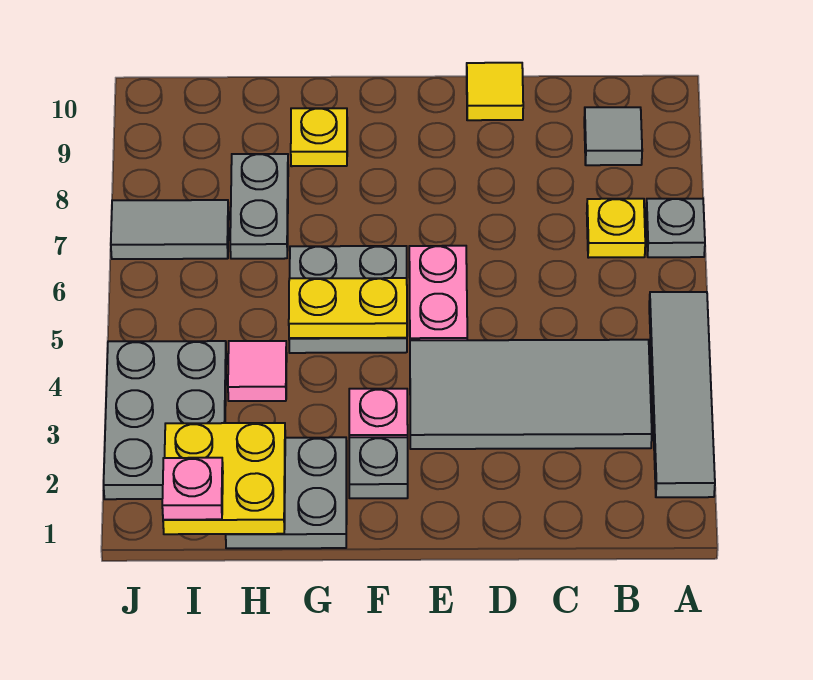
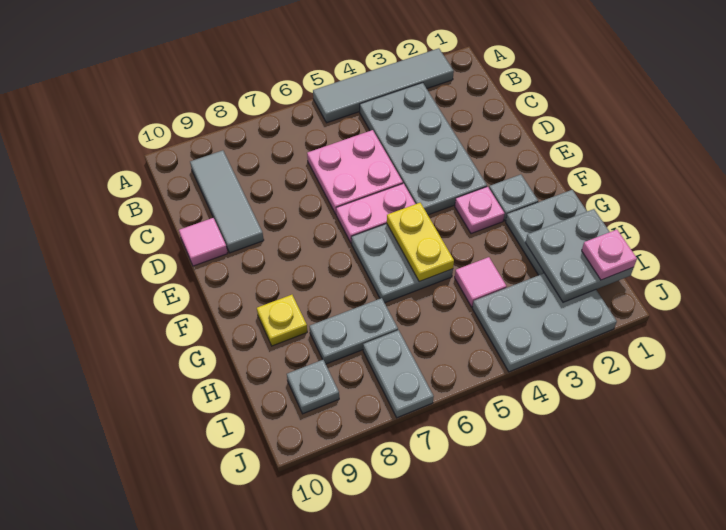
grey plate A7 level 1 -> grey plate I9 level 1
grey tile B3:E4 level 1 -> grey plate B3:E4 level 1
yellow plate B7 level 1 -> none
grey tile B9 level 1 -> grey tile B9:D9 level 1
none -> pink plate C5:D6 level 1
yellow tile D10 level 1 -> pink tile D10 level 1
yellow plate H1:I2 level 2 -> grey plate H1:I2 level 2
grey tile I7:J7 level 1 -> grey plate I7:J7 level 1

